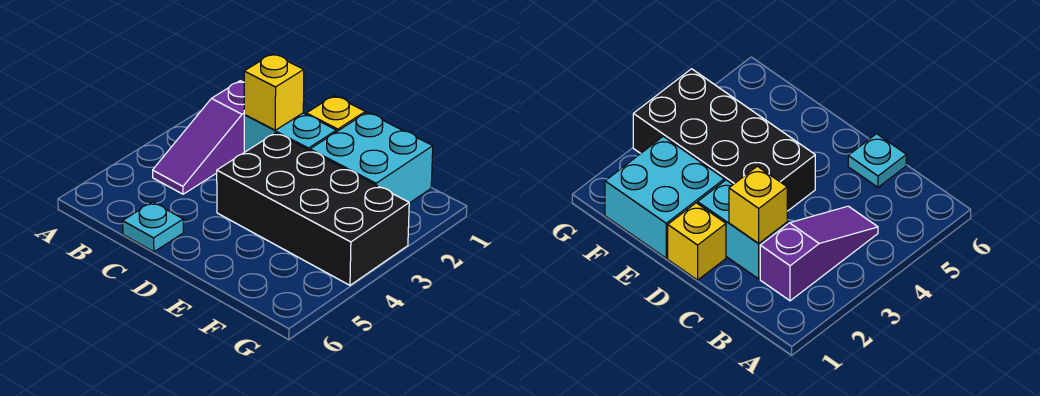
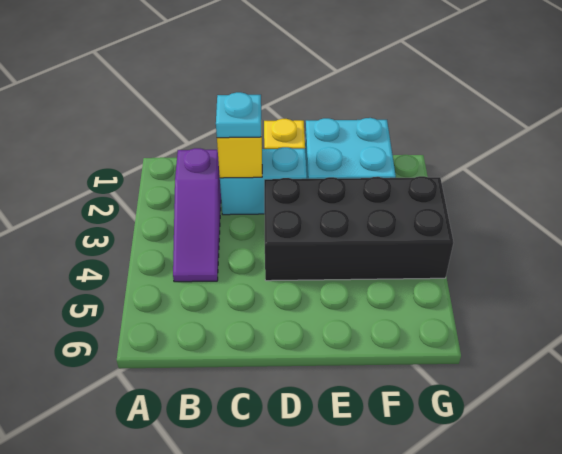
cyan plate C6 level 1 -> cyan plate C2 level 3

